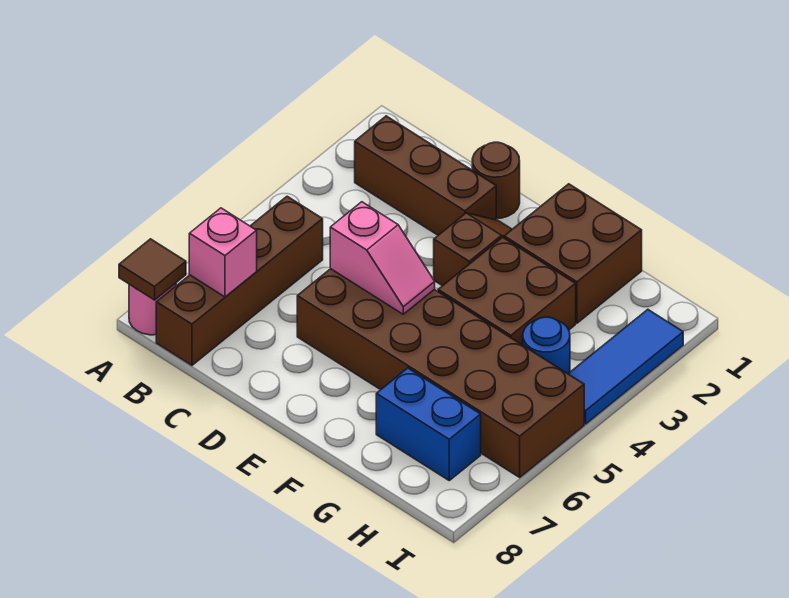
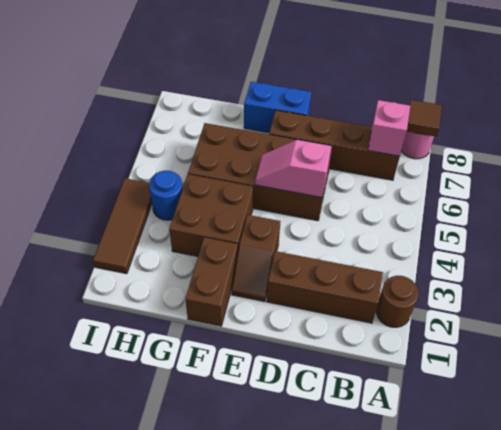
brown brick B5:B8 level 1 -> brown brick B7:E7 level 1
brown round brick D1 level 1 -> brown round brick A2 level 1
brown brick D5:I6 level 1 -> brown brick D5:G6 level 1
brown brick F1:G2 level 1 -> brown brick F1:F2 level 1
blue brick G7:H7 level 1 -> blue brick E8:F8 level 1
blue tile I2:I4 level 1 -> brown tile I2:I4 level 1

